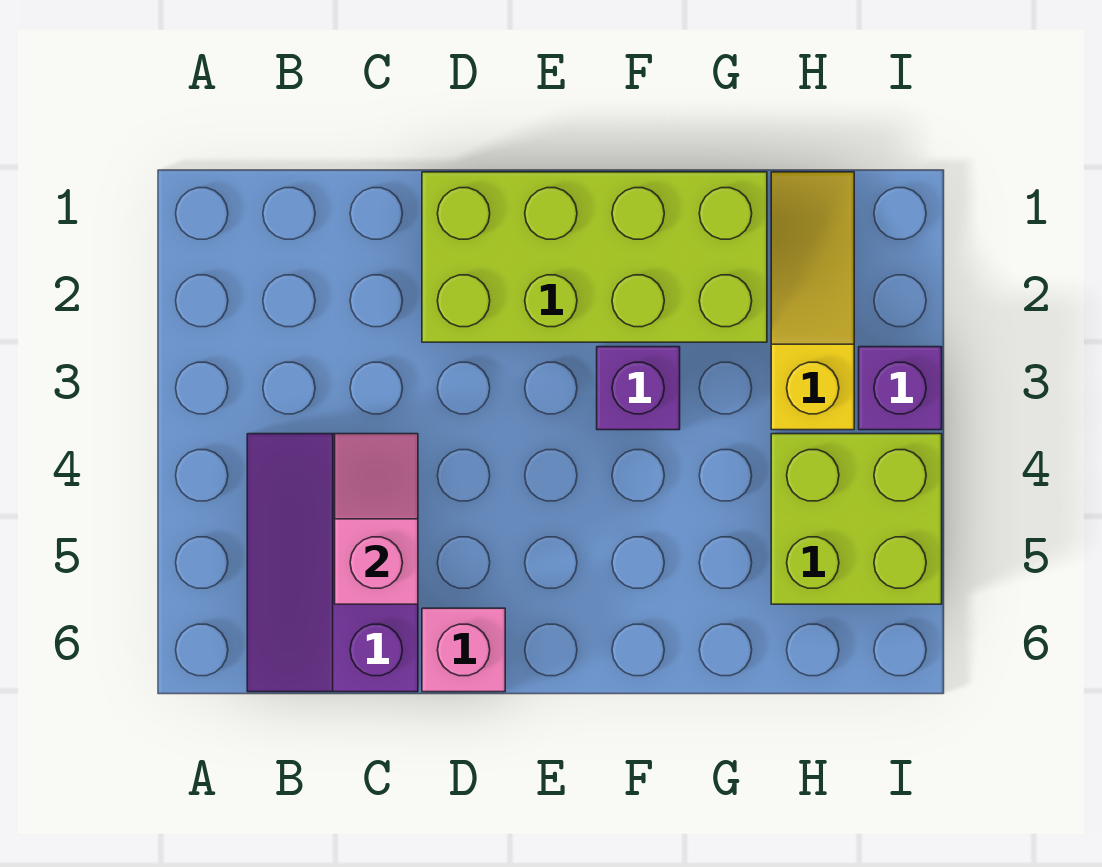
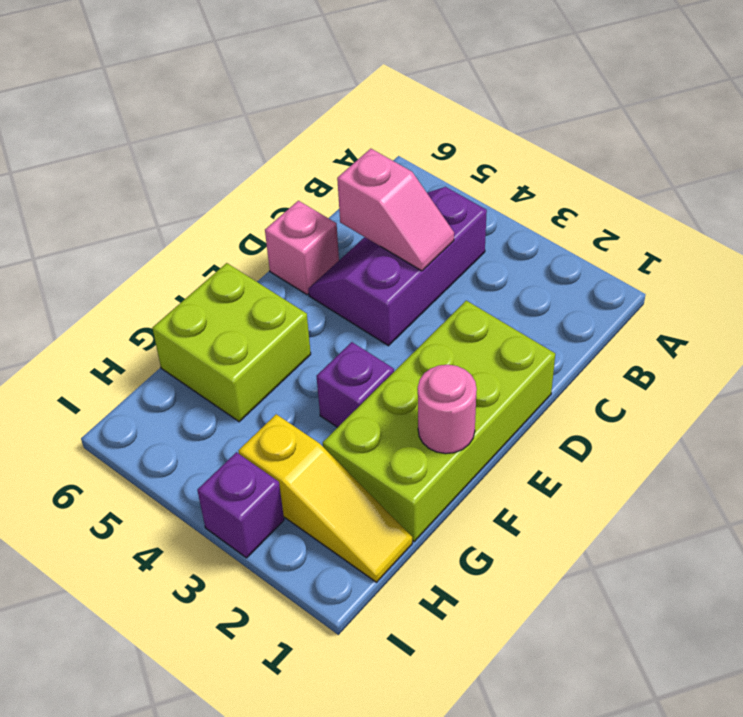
purple slope B4:C6 level 1 top C -> purple slope B4:D5 level 1 top 4
none -> pink round brick F1 level 2
lime brick H4:I5 level 1 -> lime brick F5:G6 level 1

